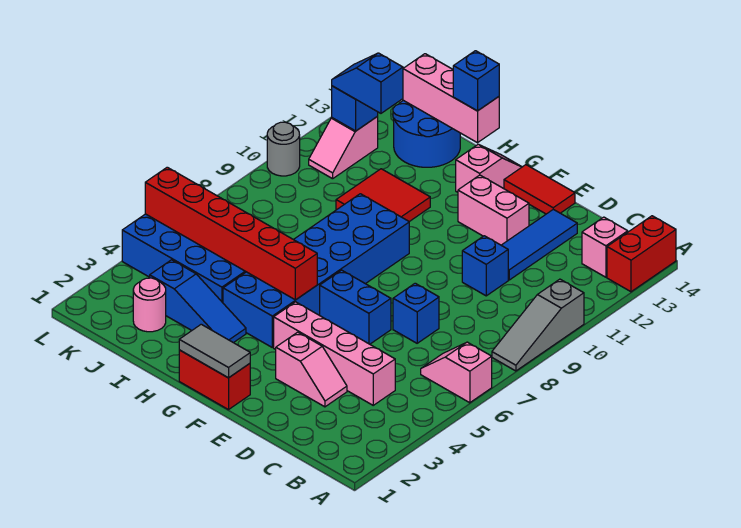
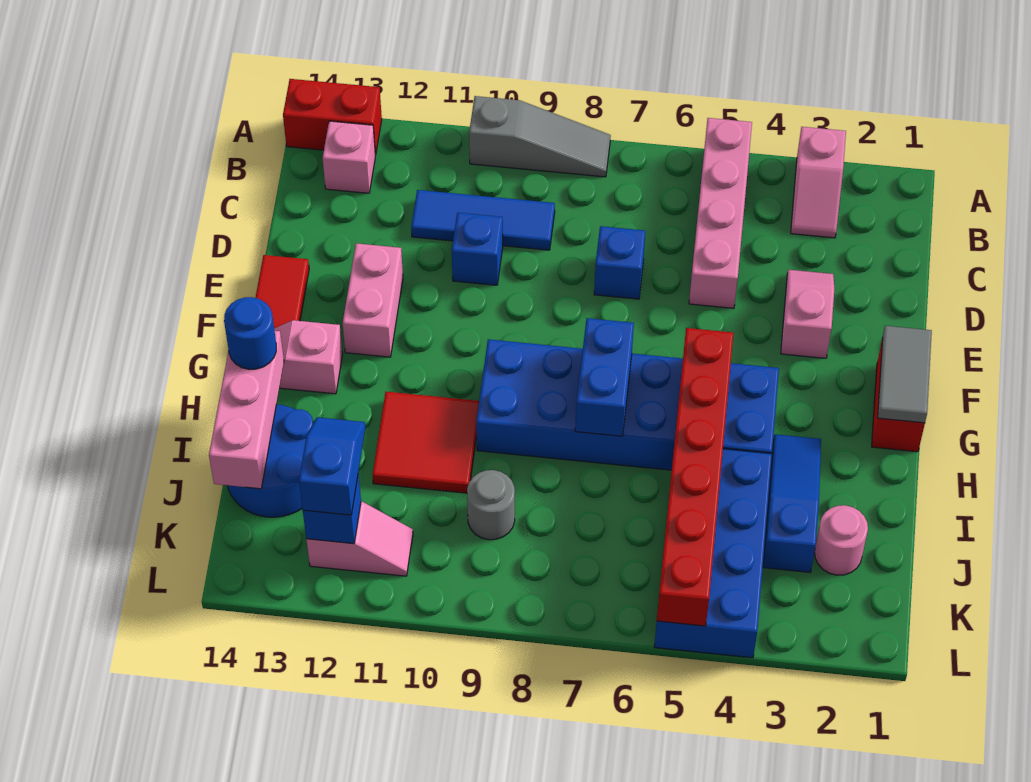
pink slope A6:B6 level 1 top A -> pink slope A3:B3 level 1 top A
pink brick C4:F4 level 1 -> pink brick A5:D5 level 1
blue tile D11:D13 level 1 -> blue tile C9:C11 level 1
blue brick E6:F6 level 1 -> blue brick G7:H7 level 2
blue brick H14 level 3 -> blue round brick H14 level 3
blue slope J12:K12 level 3 top J -> blue slope J12:K12 level 3 top K
grey round brick L10 level 1 -> grey round brick J9 level 1

